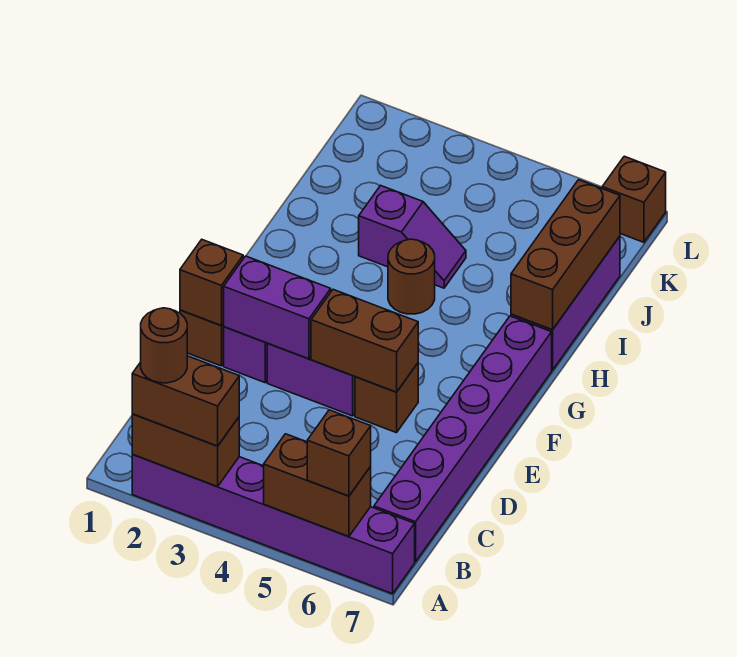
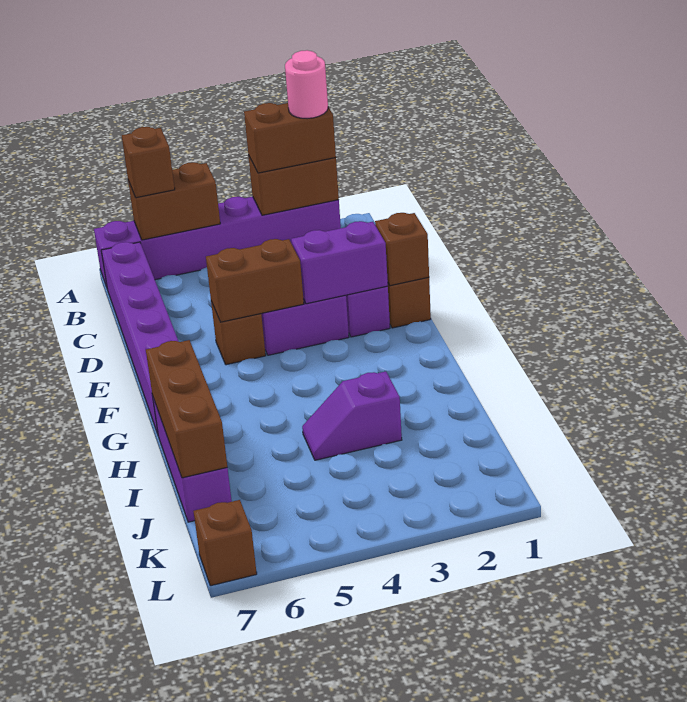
brown round brick A2 level 4 -> pink round brick A2 level 4
brown round brick H4 level 1 -> none

